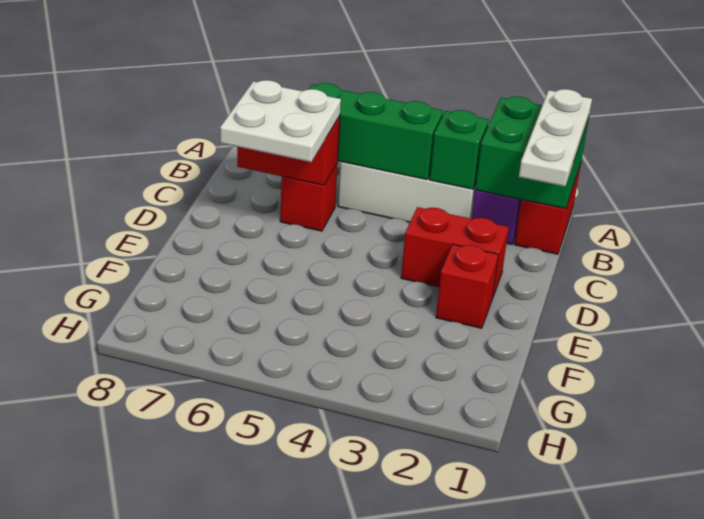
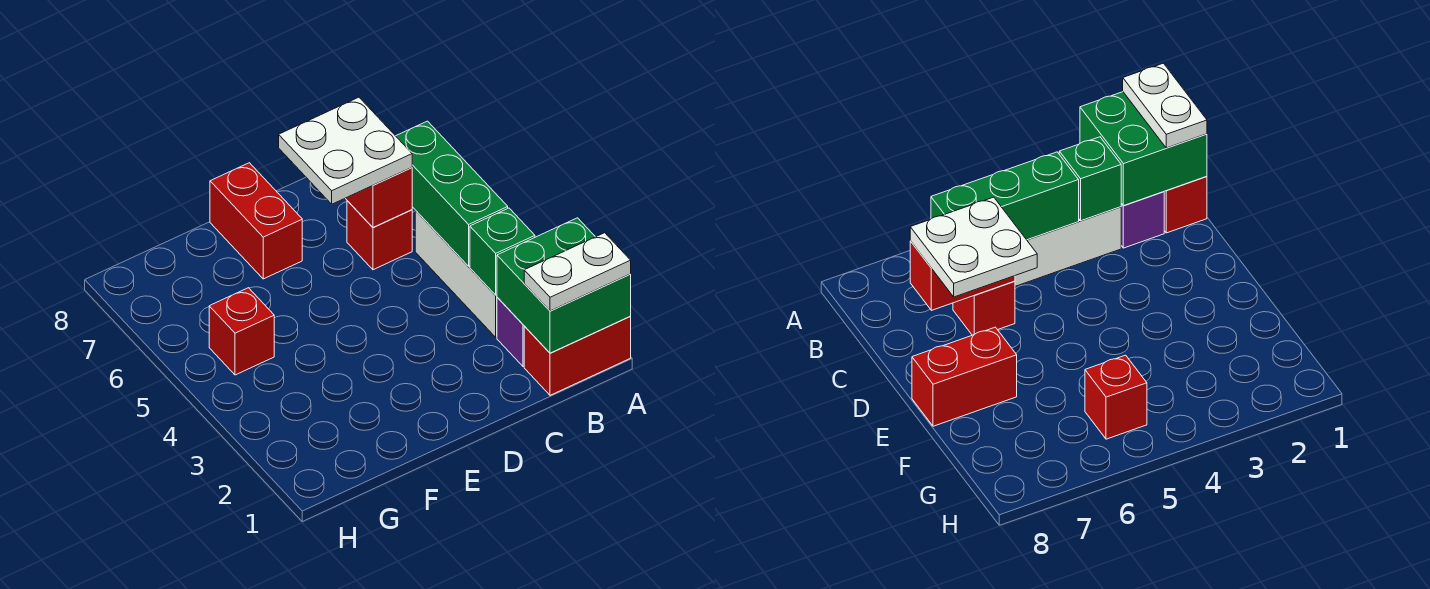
white plate A1:C1 level 3 -> white plate A1:B1 level 3
red brick D2:D3 level 1 -> red brick E7:E8 level 1
red brick E2 level 1 -> red brick G5 level 1

